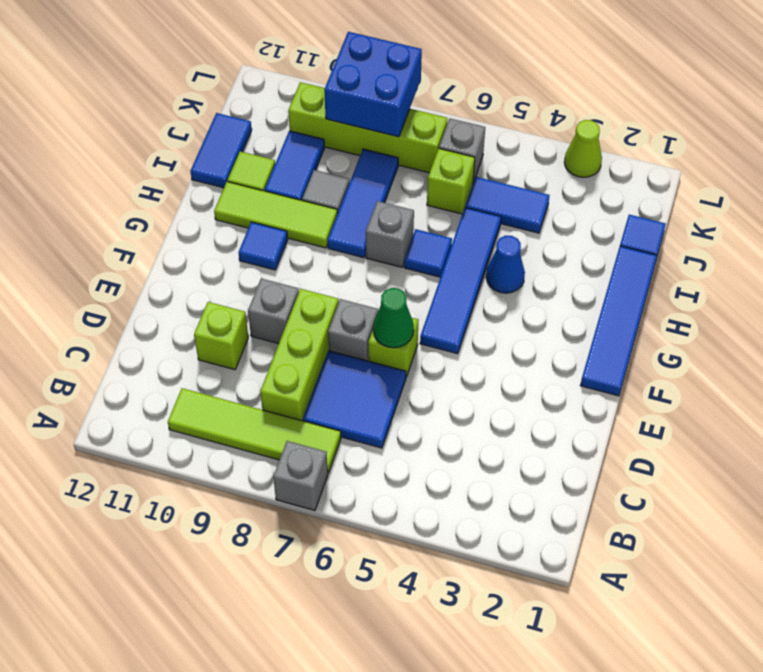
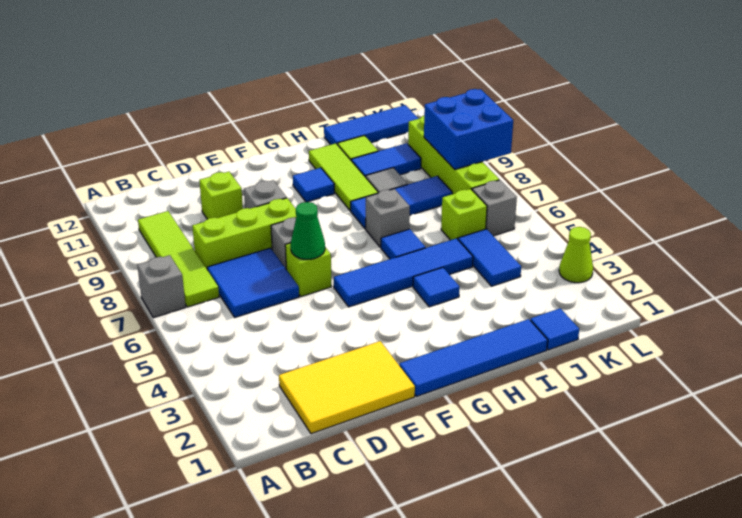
none -> yellow tile C1:E2 level 1
blue cone H4 level 1 -> blue tile H4 level 1
blue tile I12:J12 level 1 -> blue tile I12:K12 level 1

